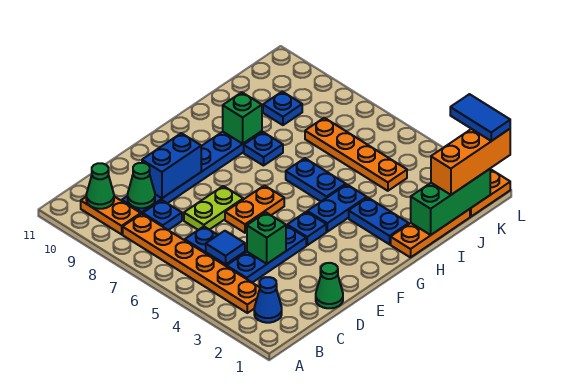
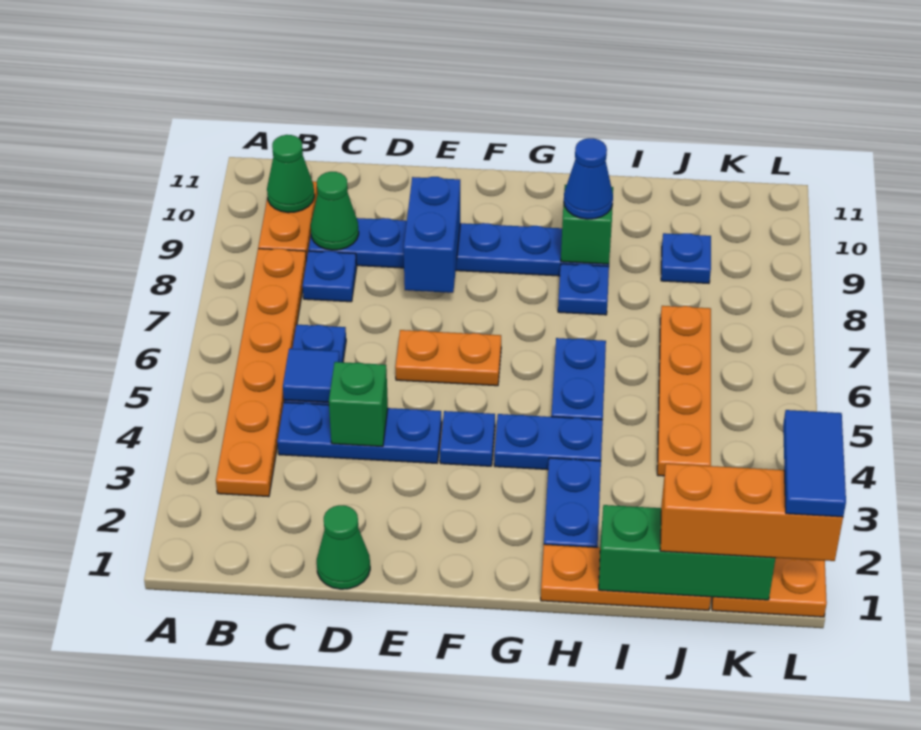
blue cone B2 level 1 -> blue cone H9 level 3
lime plate D7:E7 level 1 -> none
blue brick D9:E9 level 2 -> blue brick E8:E9 level 2

